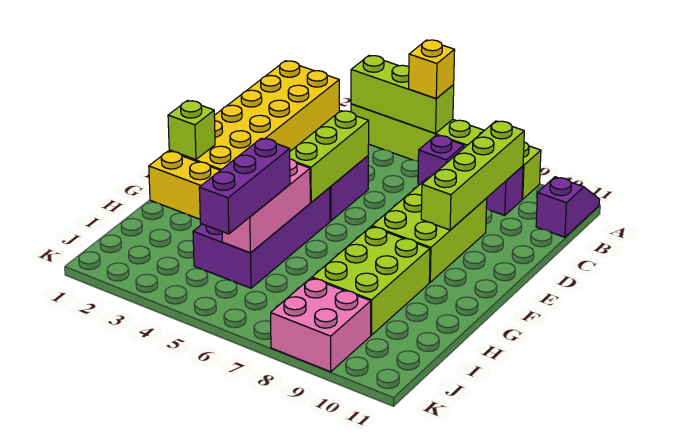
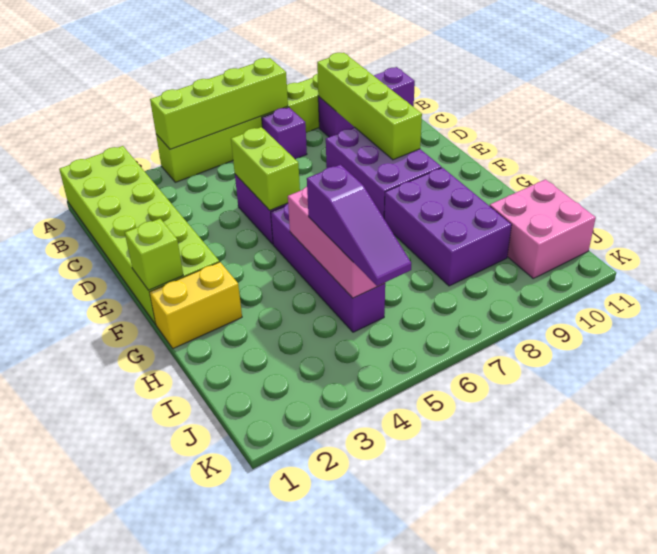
yellow brick A1:F2 level 1 -> lime brick A1:F2 level 1
lime brick A4:A6 level 2 -> lime brick A4:A7 level 2
yellow brick A6 level 3 -> none
lime brick D5:F5 level 2 -> lime brick D5:E5 level 2
lime brick D8:F9 level 1 -> purple brick D8:F9 level 1
purple brick F4:I5 level 1 -> purple brick F5:I5 level 1
lime brick G8:I9 level 1 -> purple brick G8:I9 level 1
purple brick H5:J5 level 3 -> purple slope H5:J5 level 3 top H
pink brick J8:K9 level 1 -> pink brick I10:J11 level 1

